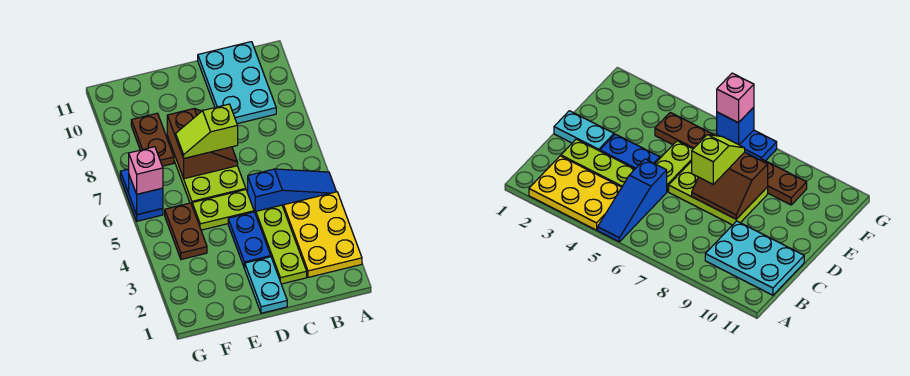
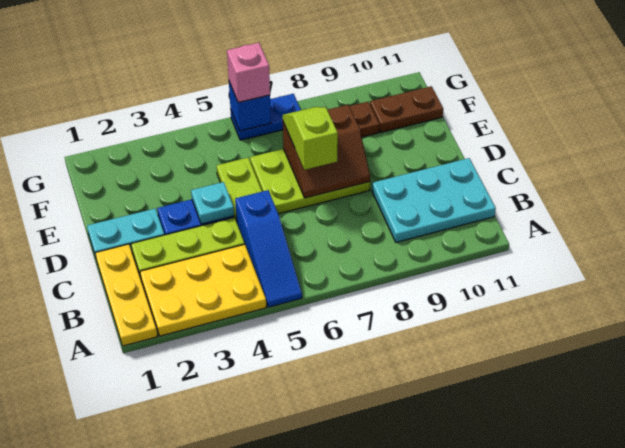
none -> yellow plate A1:C1 level 1
none -> cyan plate D4 level 2
brown plate F4:F5 level 1 -> brown plate F10:F11 level 1

